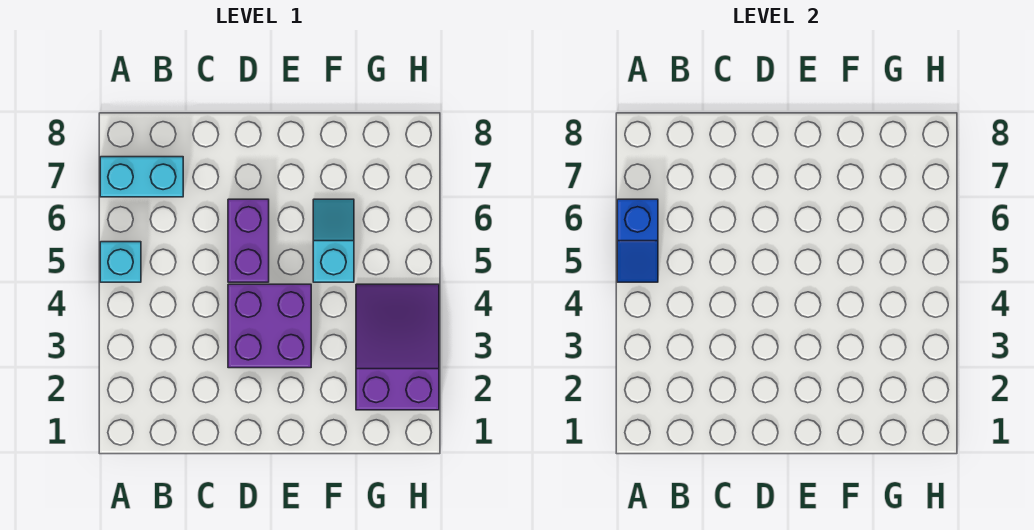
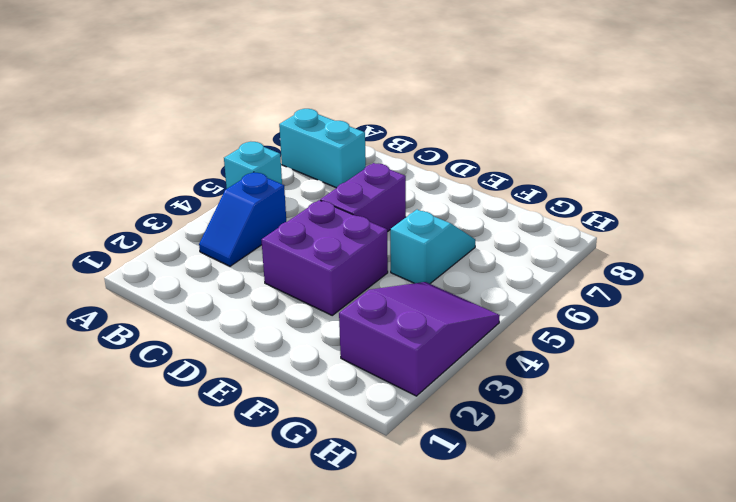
blue slope A5:A6 level 2 top 6 -> blue slope B3:B4 level 1 top 4

